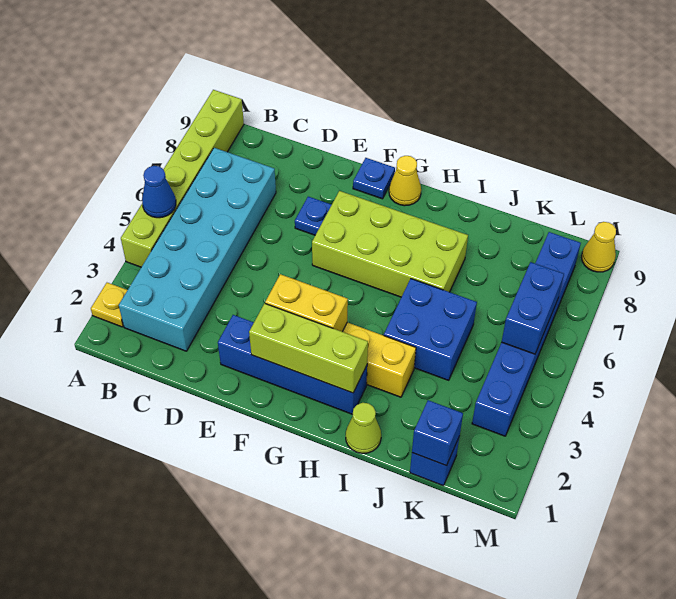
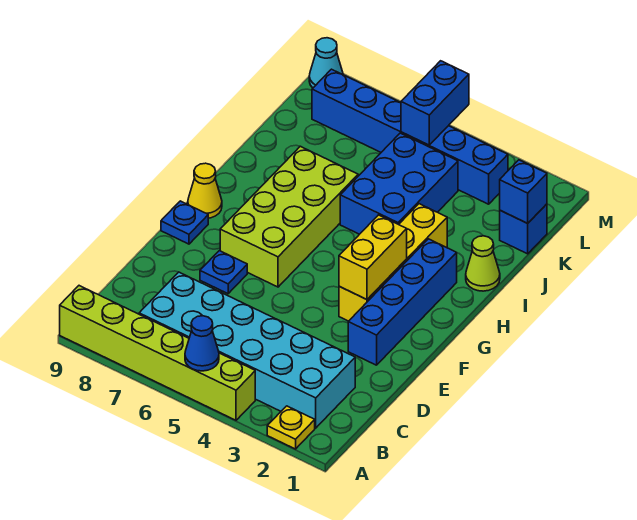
lime brick F2:H2 level 2 -> none
blue brick I4:J5 level 1 -> blue brick I4:K5 level 1
blue brick L5:L6 level 2 -> blue brick L5:M5 level 2
yellow cone M9 level 1 -> cyan cone M9 level 1

